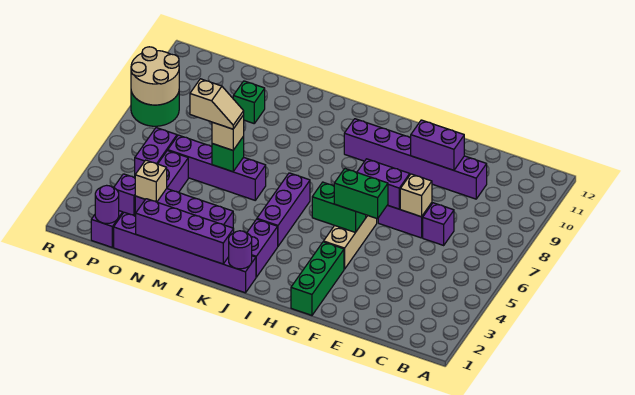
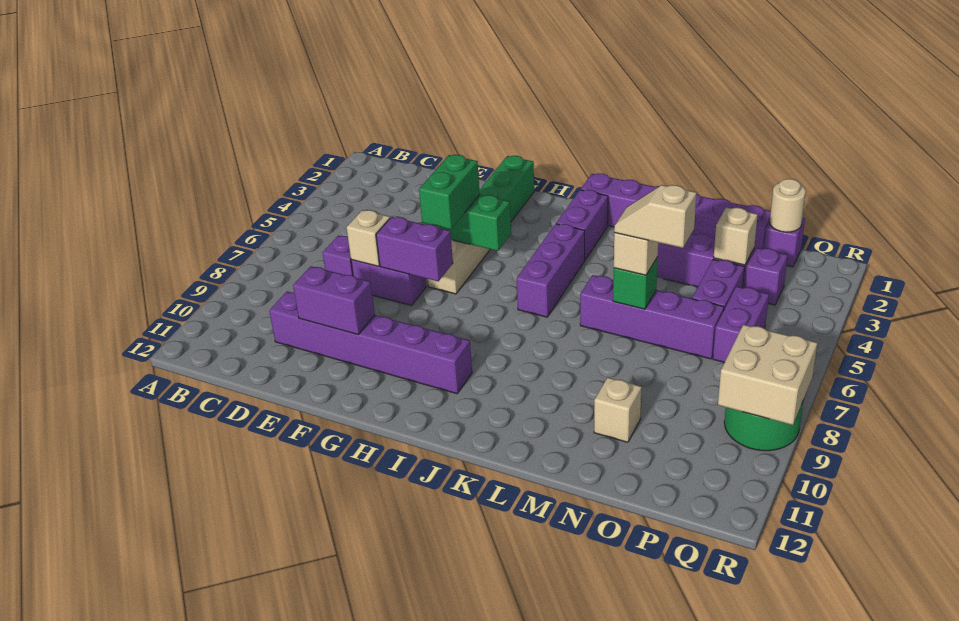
green brick F5:G5 level 3 -> green brick G5:G6 level 3
purple round brick J1 level 2 -> none
purple brick K1:N1 level 2 -> none
green brick N10 level 1 -> tan brick N10 level 1
purple round brick P1 level 2 -> tan round brick P1 level 2
tan round brick Q8:R9 level 2 -> tan brick Q8:R9 level 2

